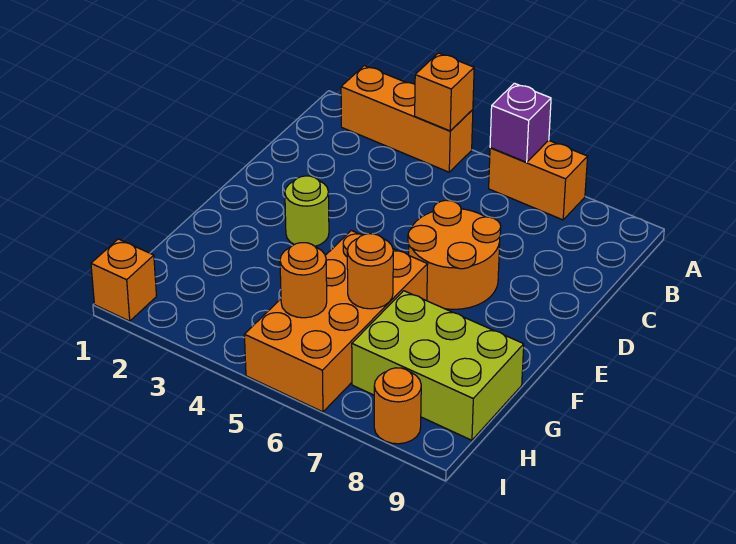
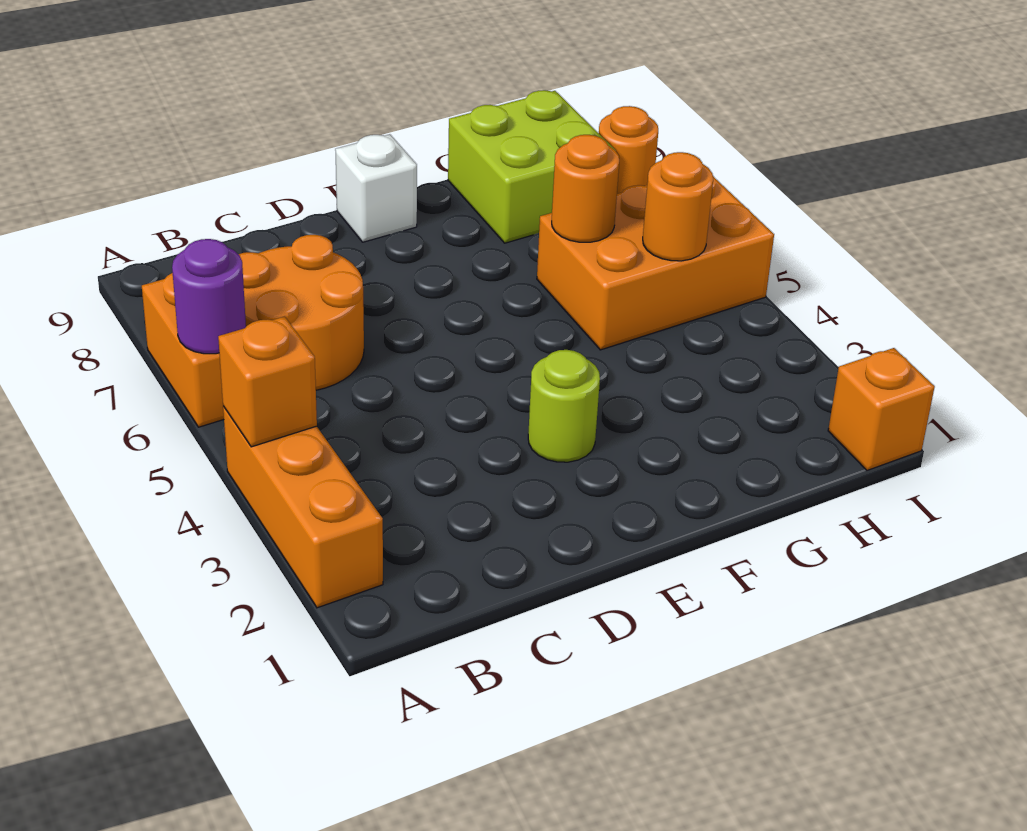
purple brick A6 level 2 -> purple round brick A6 level 2
orange round brick D6:E7 level 1 -> orange round brick B6:C7 level 1
none -> white brick E9 level 1
orange brick F5:I6 level 1 -> orange brick G5:I6 level 1
lime brick G7:H9 level 1 -> lime brick G8:H9 level 1

